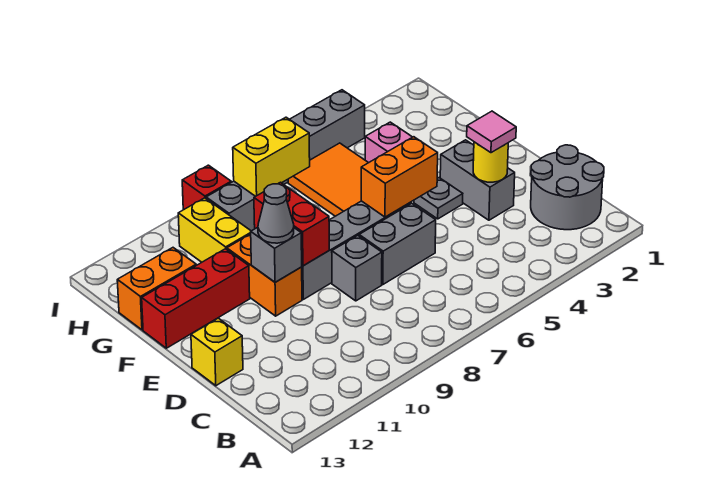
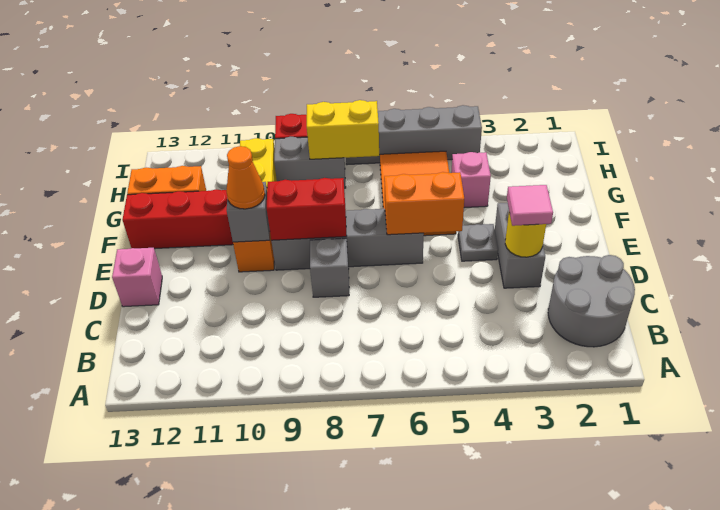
grey brick D6:D7 level 1 -> none
yellow brick D13 level 1 -> pink brick D13 level 1
red brick E9:F9 level 2 -> red brick E8:E9 level 2
grey cone E10 level 3 -> orange cone E10 level 3

